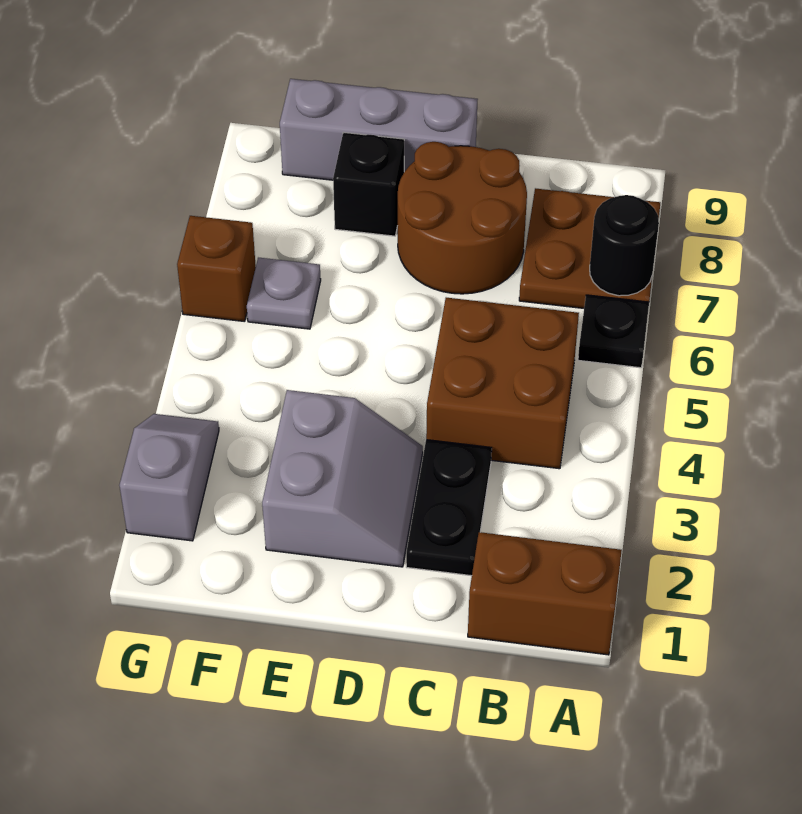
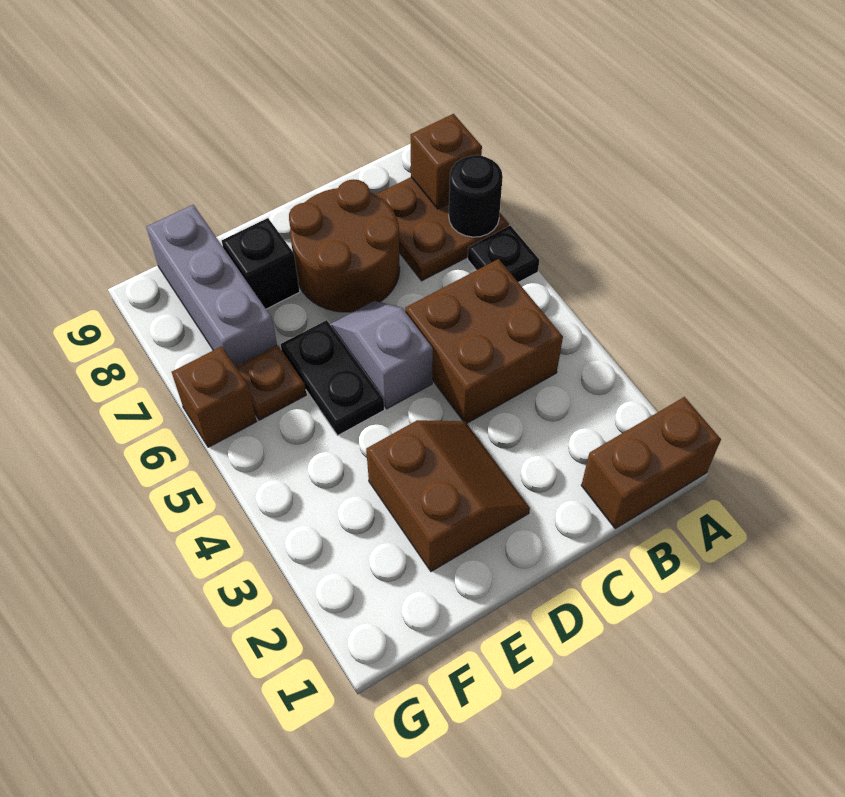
none -> brown brick A8 level 2
black plate C2:C3 level 1 -> black plate E5:E6 level 1
grey slope D2:E3 level 1 top E -> brown slope D2:E3 level 1 top E
grey brick D9:F9 level 1 -> grey brick F7:F9 level 1
grey plate F6 level 1 -> brown plate F6 level 1
grey slope G2:G3 level 1 top 2 -> grey slope D5:D6 level 1 top 5

